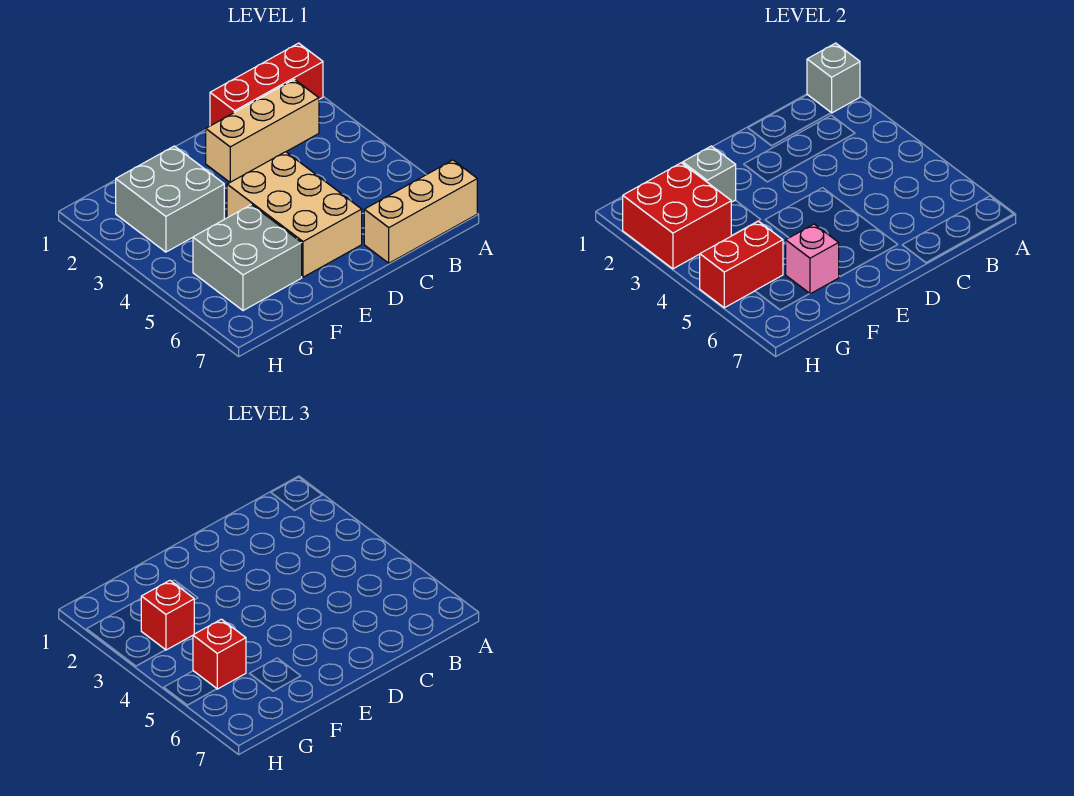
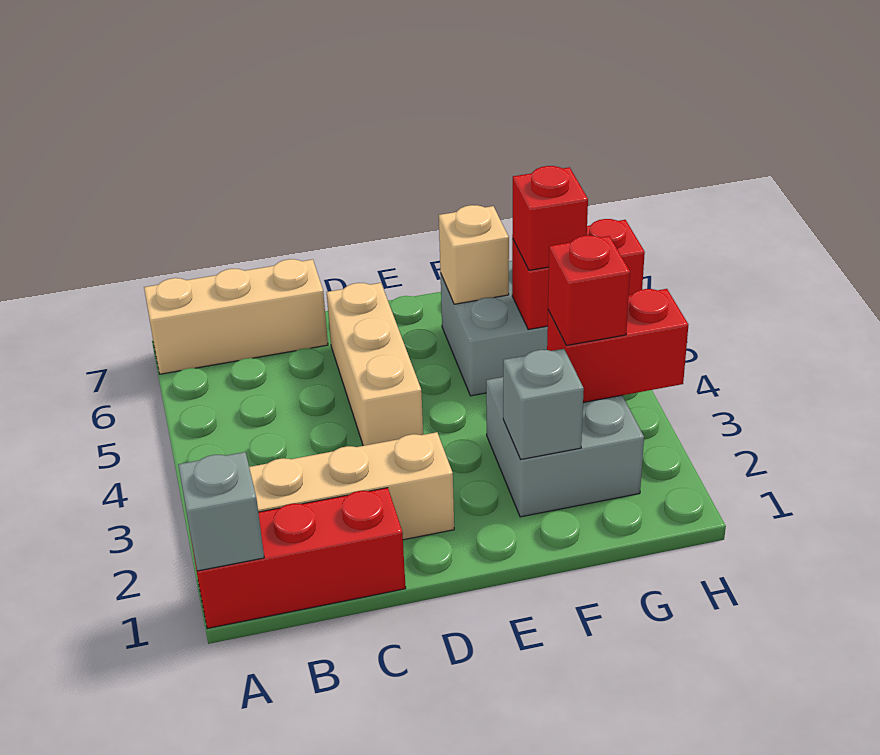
tan brick D4:E6 level 1 -> tan brick D4:D6 level 1
pink brick F6 level 2 -> tan brick F6 level 2
red brick G2:H3 level 2 -> red brick G3:H3 level 2

